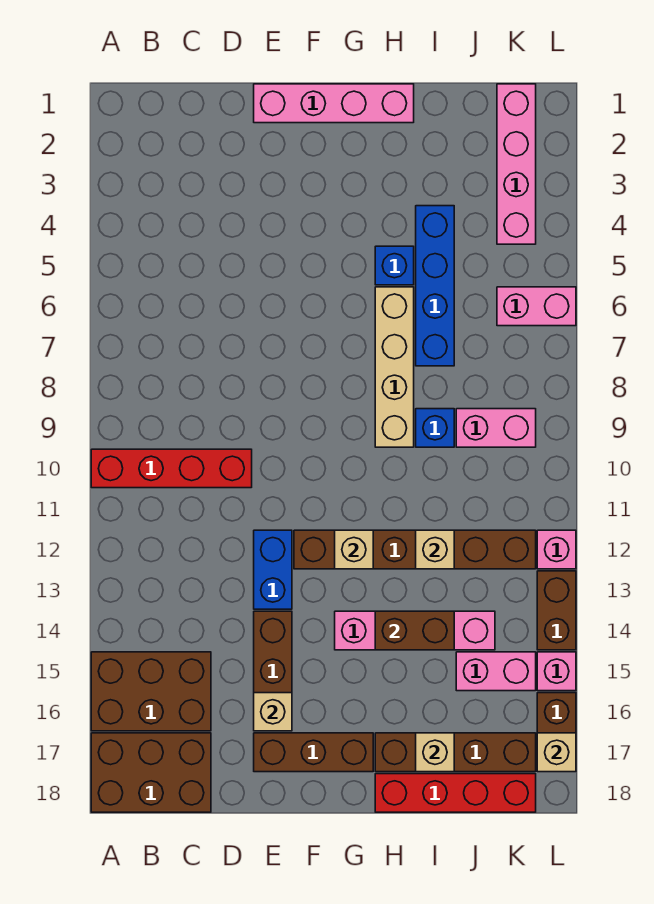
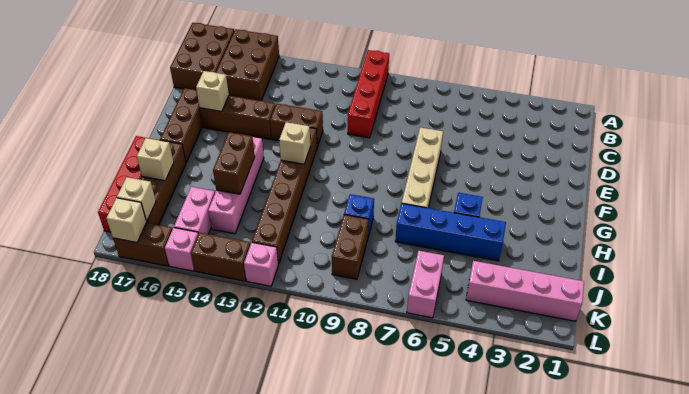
pink brick E1:H1 level 1 -> none
blue brick E12:E13 level 1 -> brown brick E12:E13 level 1
tan brick H6:H9 level 1 -> tan brick E7:H7 level 1
tan brick I12 level 2 -> tan brick K17 level 2
pink brick J9:K9 level 1 -> brown brick J9:K9 level 1

